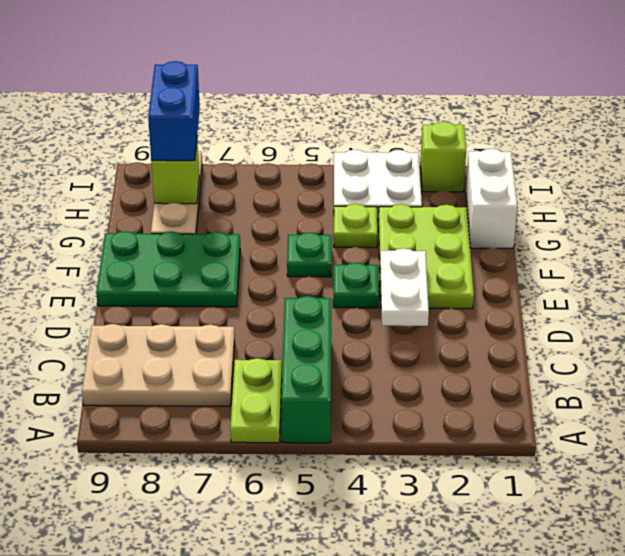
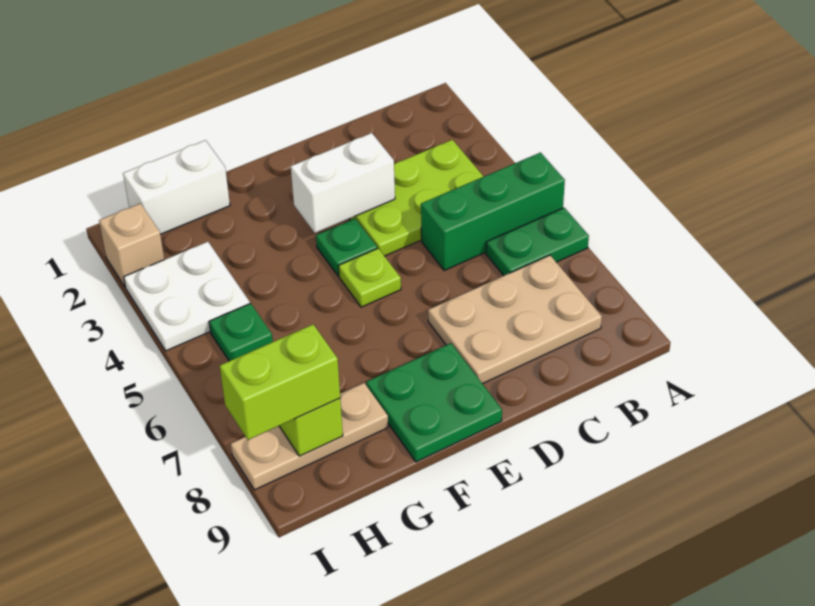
lime plate A6:B6 level 1 -> green plate A6:B6 level 1
tan plate B7:C9 level 1 -> tan plate B7:D8 level 1
white plate D3:E3 level 2 -> white brick D3:E3 level 2
lime plate E2:G3 level 1 -> lime plate B3:D4 level 1
green plate E7:F9 level 1 -> green plate E8:F9 level 1
green plate F5 level 1 -> green plate H5 level 1
lime plate G4 level 1 -> lime plate E5 level 1
blue brick H8:I8 level 3 -> lime brick H8:I8 level 3
lime brick I2 level 1 -> tan brick I2 level 1

